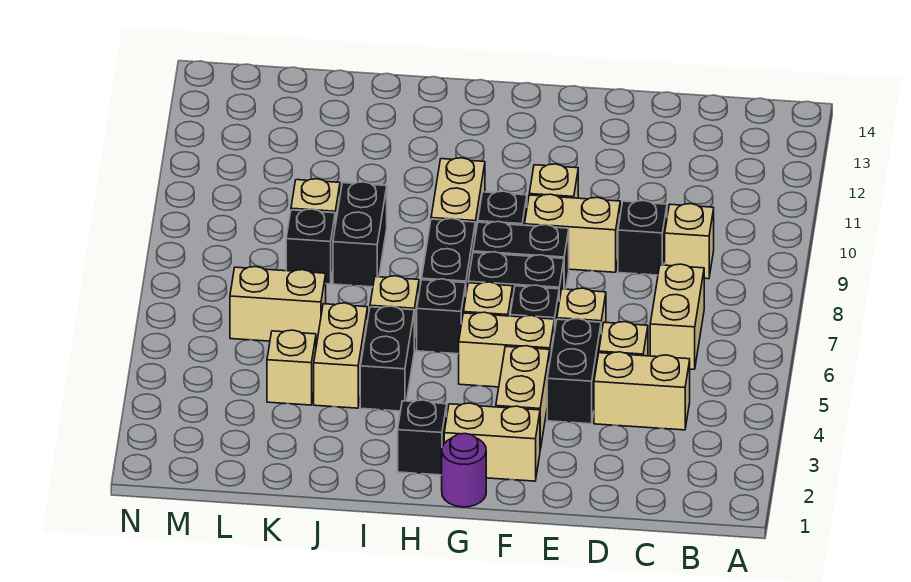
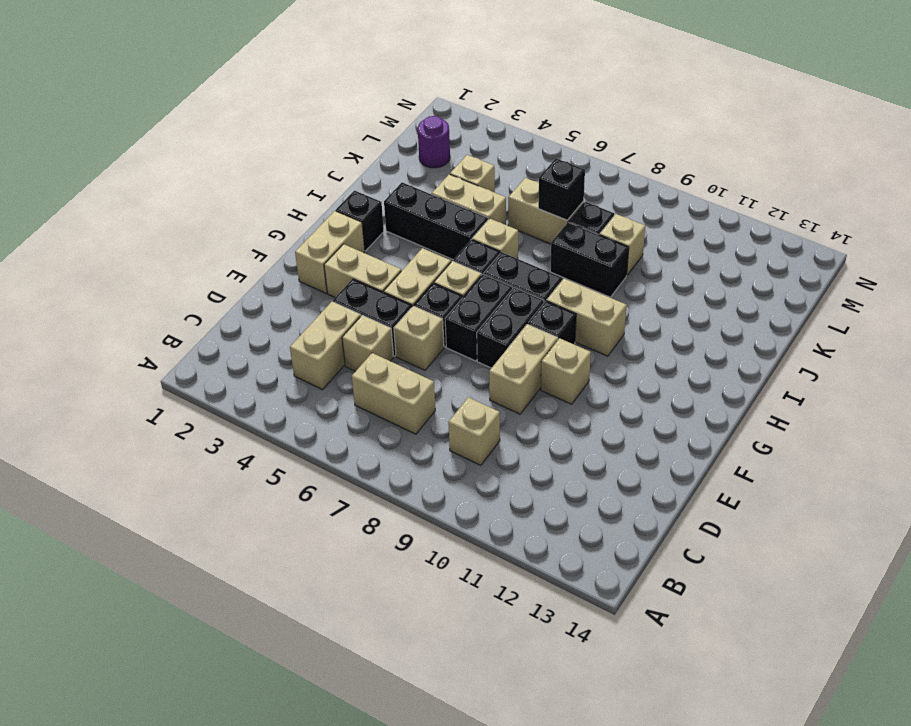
black brick D9 level 1 -> black brick K7 level 2
purple round brick G1 level 1 -> purple round brick L2 level 1
black brick I4:I5 level 1 -> black brick I3:I5 level 1
tan brick K6:L6 level 1 -> tan brick K6:K7 level 1

